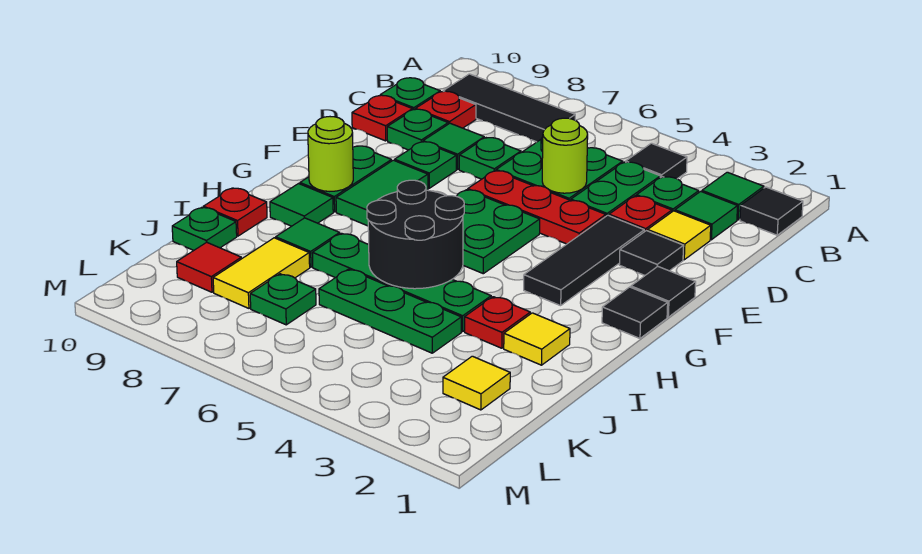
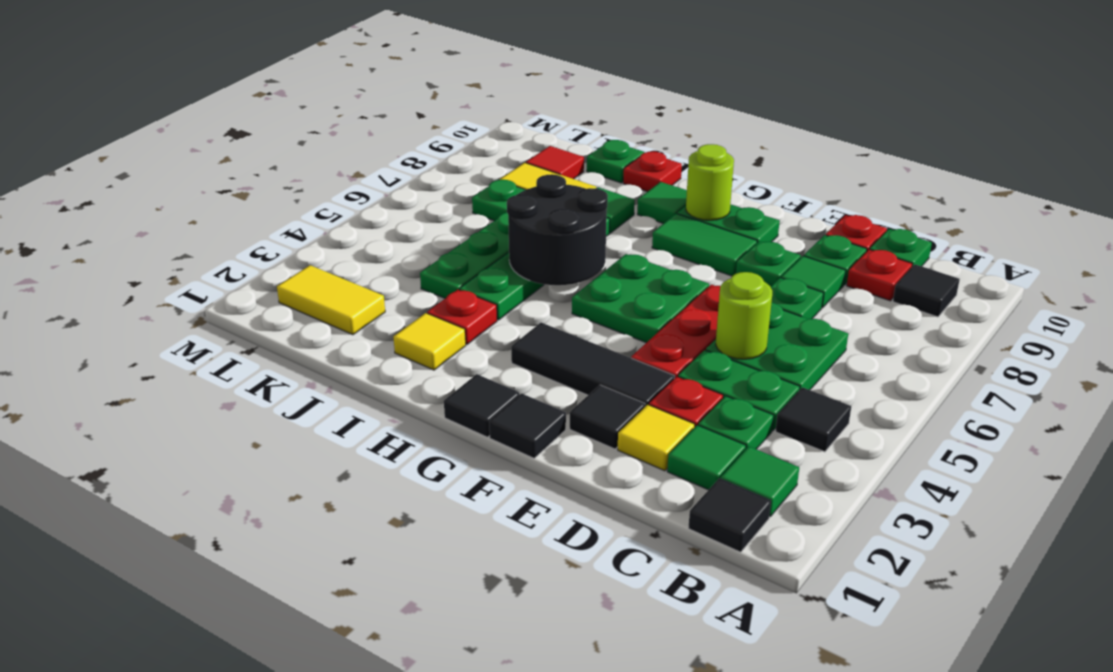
black tile B7:B9 level 1 -> black tile B9 level 1
yellow tile K2 level 1 -> yellow tile K2:L2 level 1

